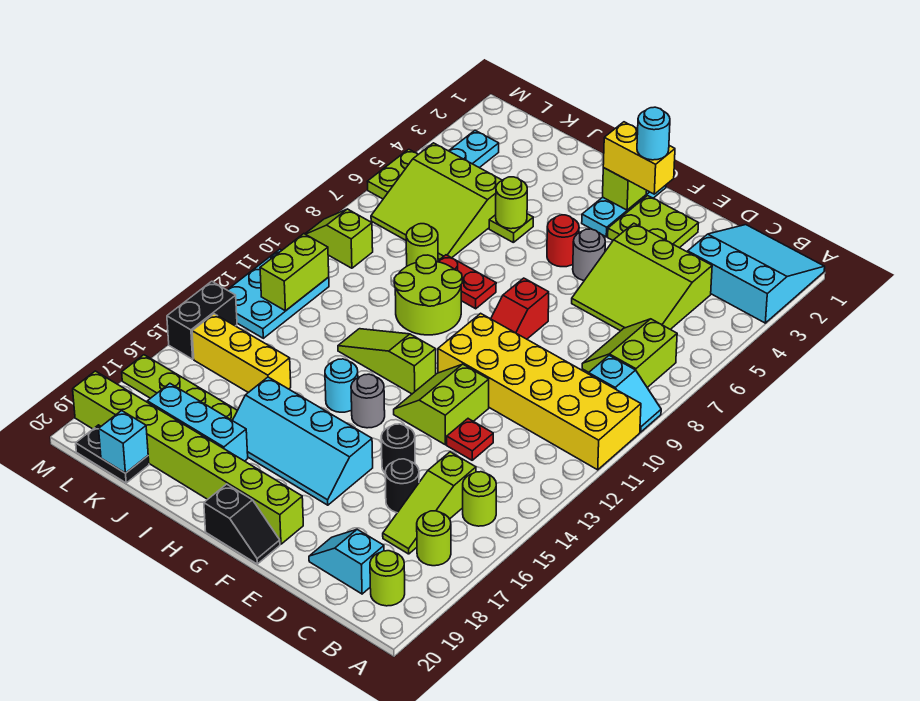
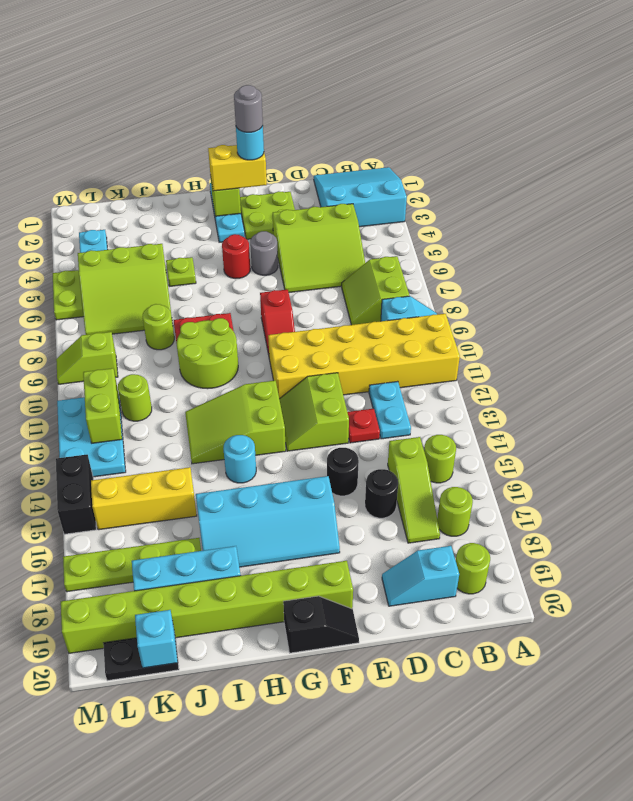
none -> cyan plate C12:C13 level 1
lime slope G12:I12 level 1 top G -> lime slope G12:I13 level 1 top G
grey round brick G14 level 1 -> grey round brick F2 level 5
lime round brick I5 level 2 -> lime round brick K11 level 1

